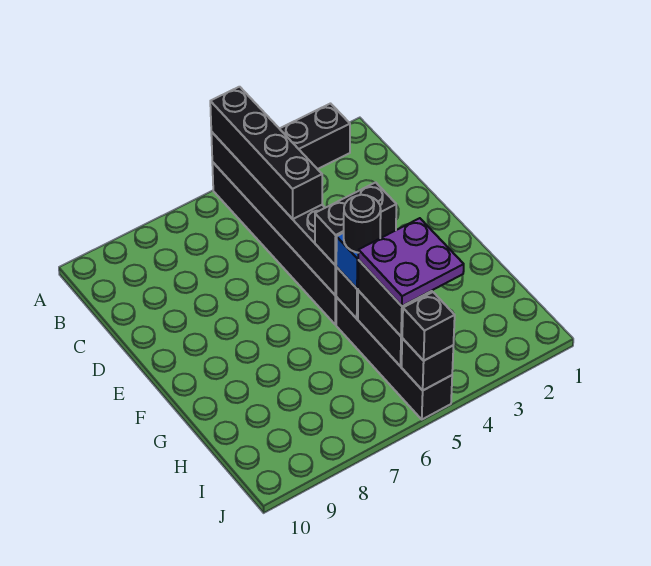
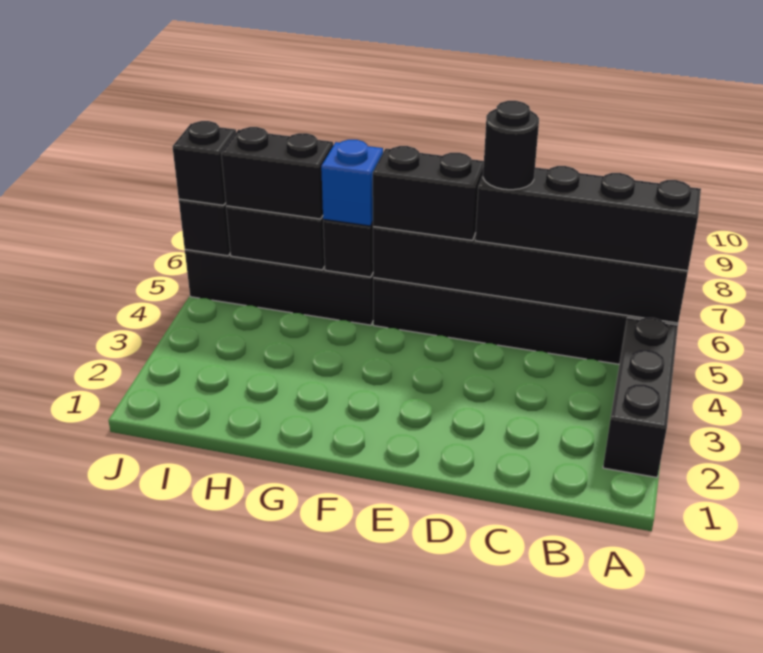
black brick F4:F5 level 3 -> black brick E5:F5 level 3
black round brick G5 level 4 -> black round brick D5 level 4
purple plate H4:I5 level 4 -> none

